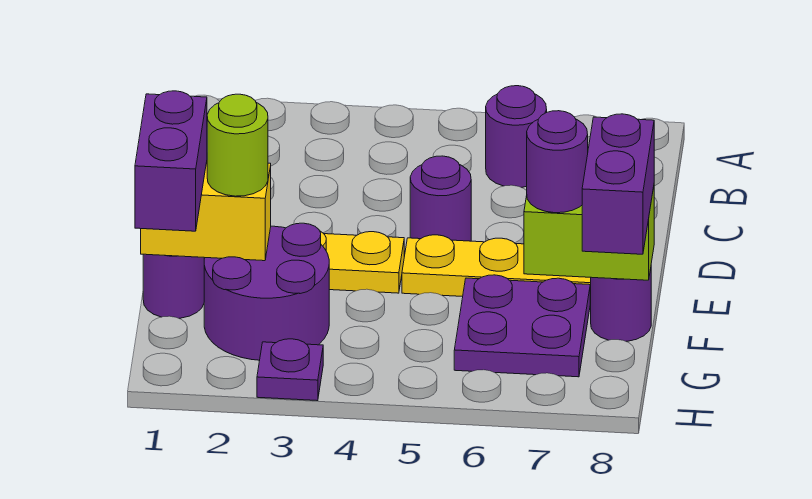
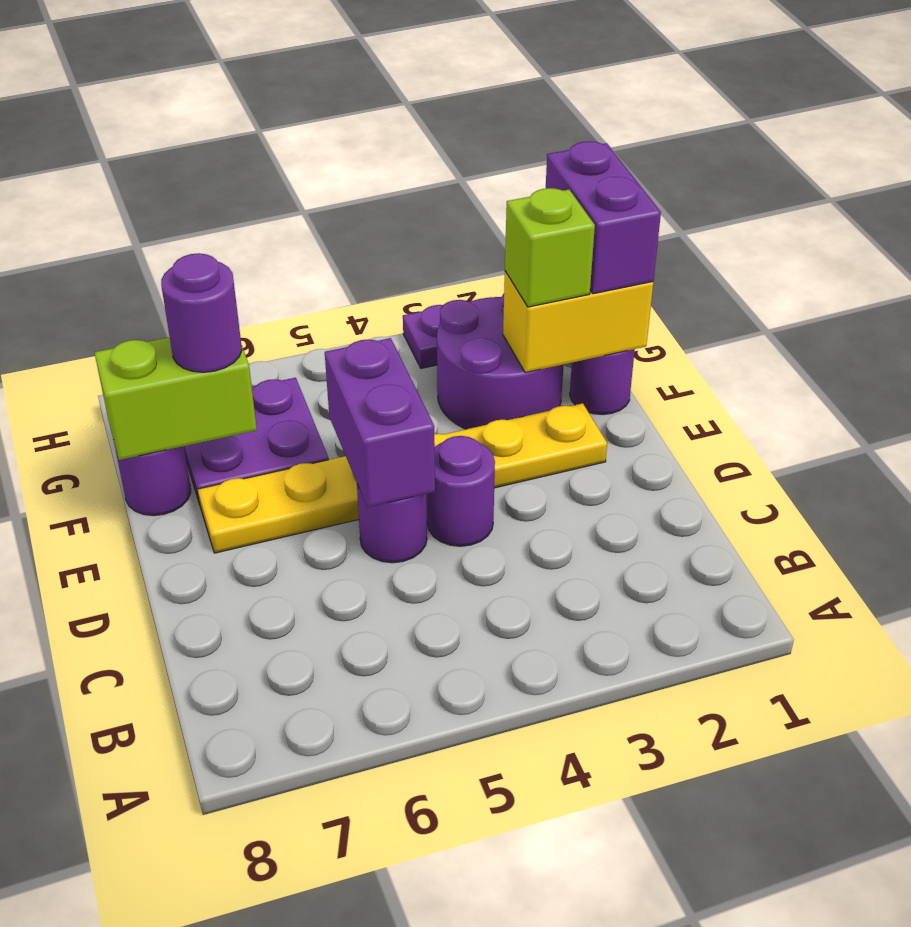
purple round brick B6 level 1 -> purple round brick D4 level 1
lime round brick F2 level 3 -> lime brick F2 level 3
purple brick F8:G8 level 3 -> purple brick D5:E5 level 2

